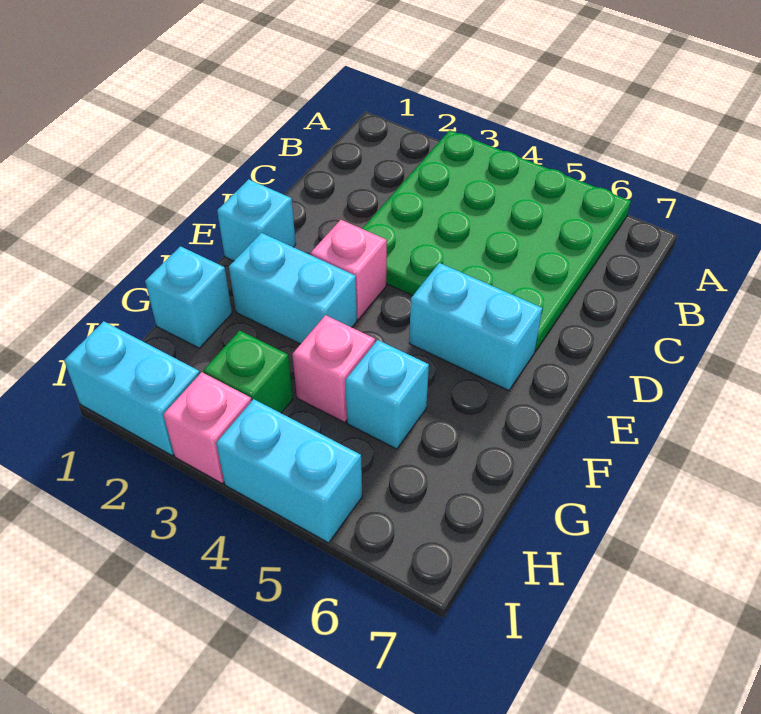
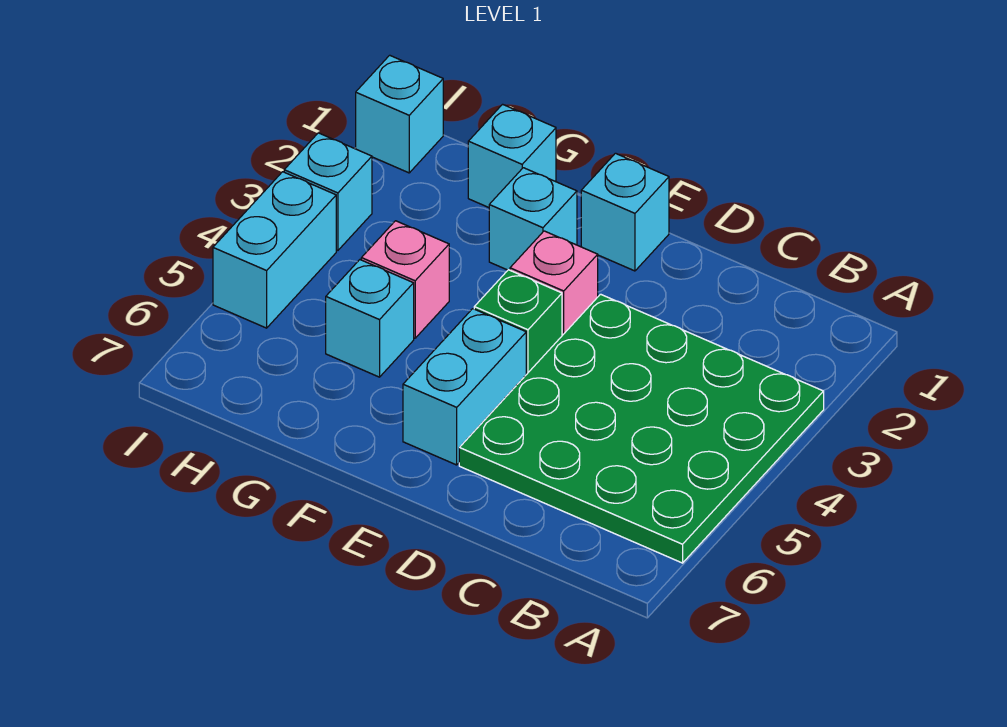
cyan brick F2:F3 level 1 -> cyan brick F2 level 1
green brick H3 level 1 -> green brick E4 level 1
cyan brick I1:I2 level 1 -> cyan brick I1 level 1
pink brick I3 level 1 -> cyan brick I3 level 1

